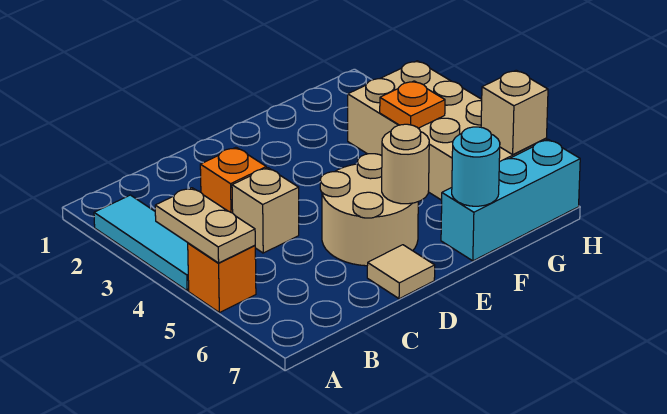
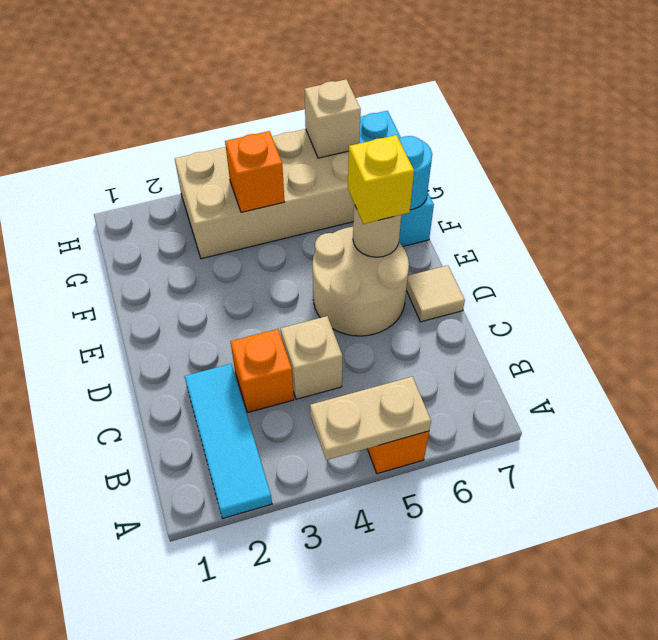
cyan tile A2:A4 level 1 -> cyan tile A2:C2 level 1
none -> yellow brick E6 level 3
orange plate G4 level 2 -> orange brick G4 level 2

